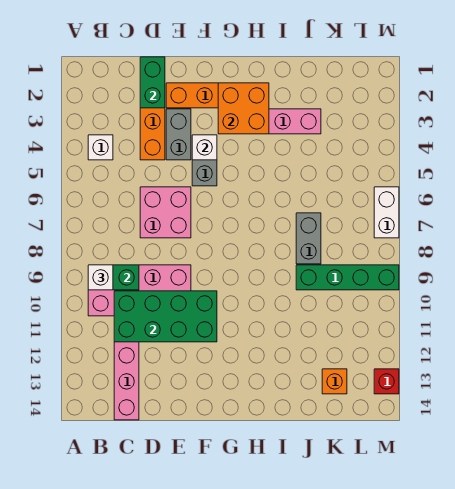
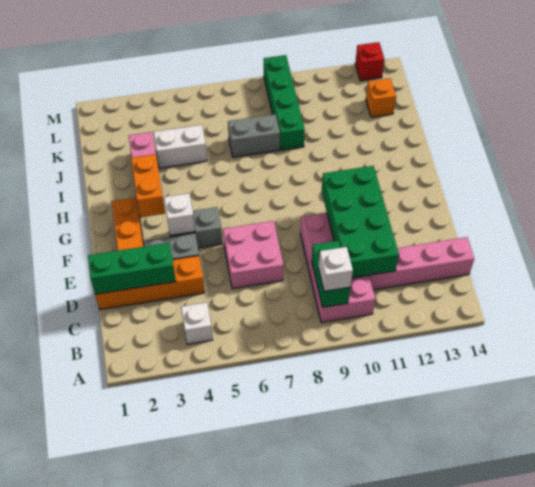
green brick D1:D2 level 2 -> green brick D1:D3 level 2
orange brick G2:H3 level 2 -> orange brick G3:H3 level 2
white brick M6:M7 level 1 -> white brick J4:J5 level 1

